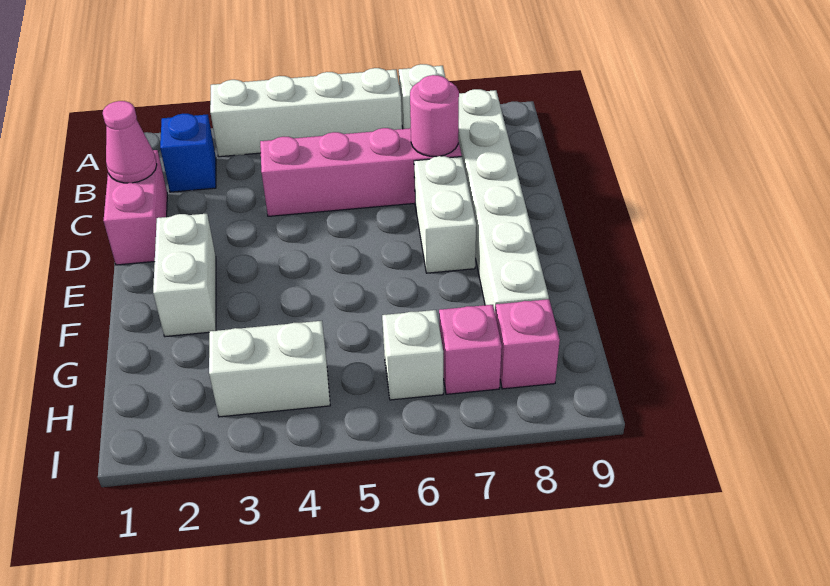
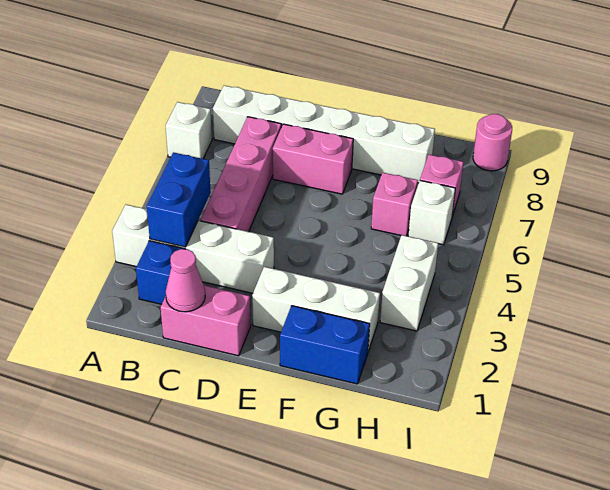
white brick A3:A6 level 1 -> white brick A3:D3 level 1
none -> blue brick B3:B4 level 2
pink round brick C7 level 2 -> pink round brick I9 level 1
white brick D7:E7 level 1 -> pink brick D7:E7 level 1
white brick E2:F2 level 1 -> white brick E2:G2 level 1
none -> blue brick F1:G1 level 1
pink brick H8 level 1 -> pink brick G6 level 1

